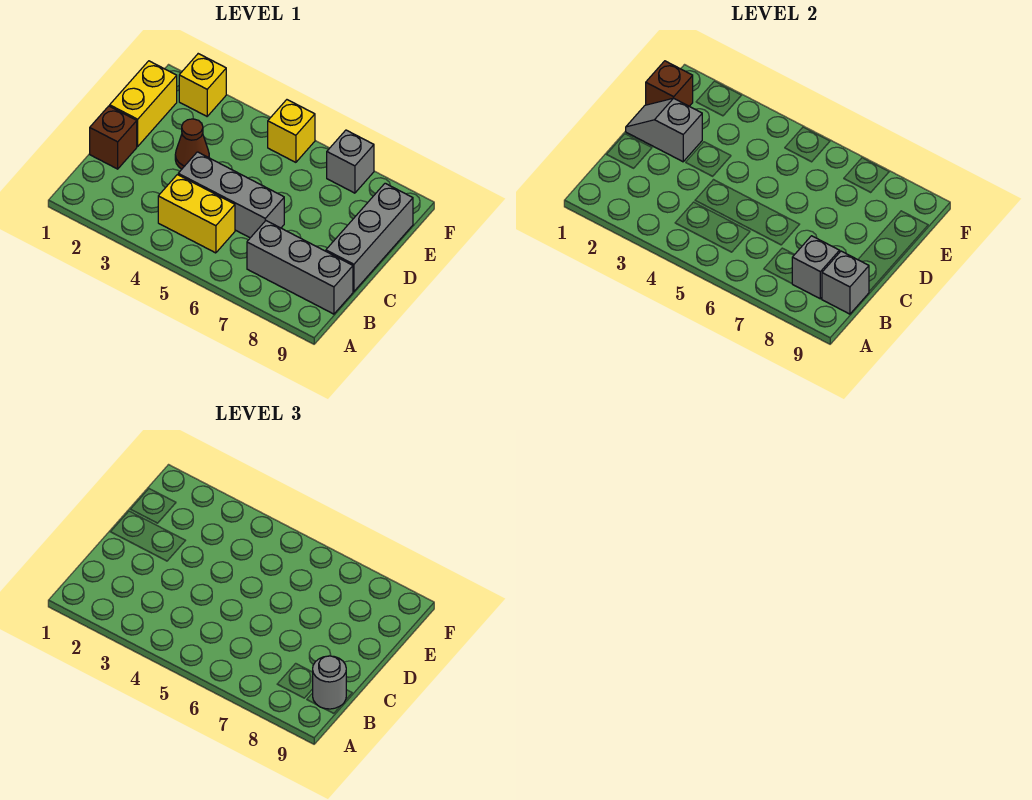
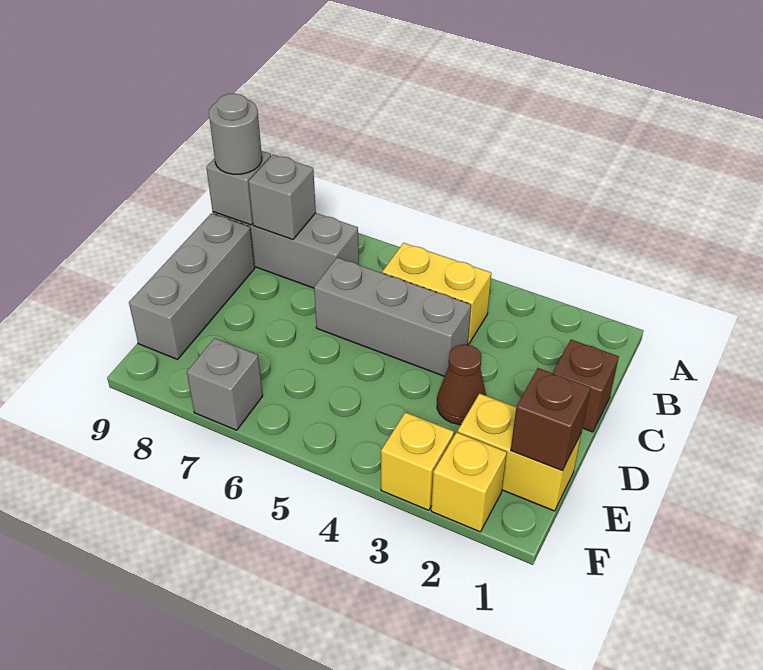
yellow brick D1:E1 level 1 -> yellow brick E1:E2 level 1
grey slope D1:D2 level 2 top 2 -> none
yellow brick F5 level 1 -> yellow brick F3 level 1

